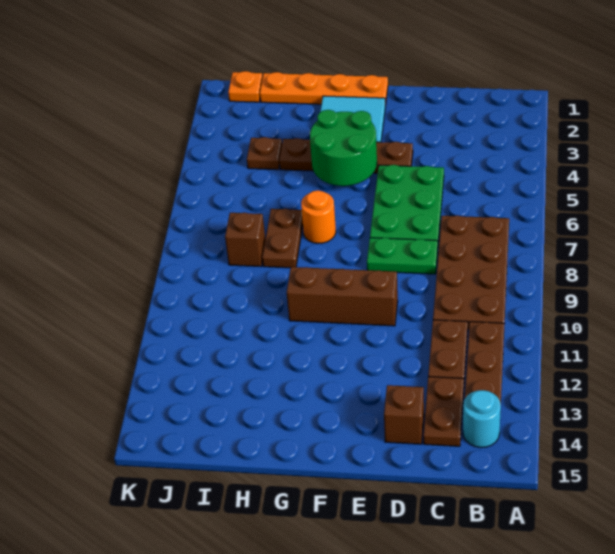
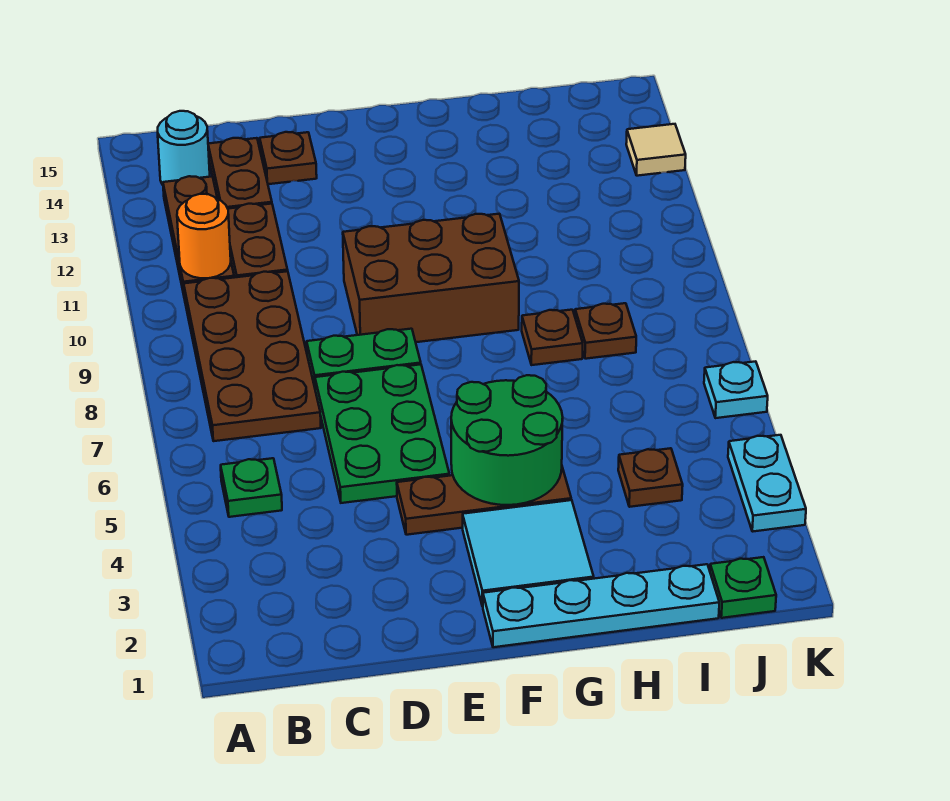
none -> green plate B5 level 1
brown brick D14 level 1 -> brown plate D14 level 1
brown plate E4:H4 level 1 -> brown plate E4:G4 level 1
brown brick E10:G10 level 1 -> brown brick E9:G10 level 1
orange plate F1:I1 level 1 -> cyan plate F1:I1 level 1
orange round brick G7 level 1 -> orange round brick B11 level 2
brown plate H7:H8 level 1 -> brown plate H8 level 1
brown brick I8 level 1 -> brown plate I8 level 1
orange plate J1 level 1 -> green plate J1 level 1
none -> cyan plate K3:K4 level 1
none -> cyan plate K6 level 1
none -> tan tile K13 level 1

